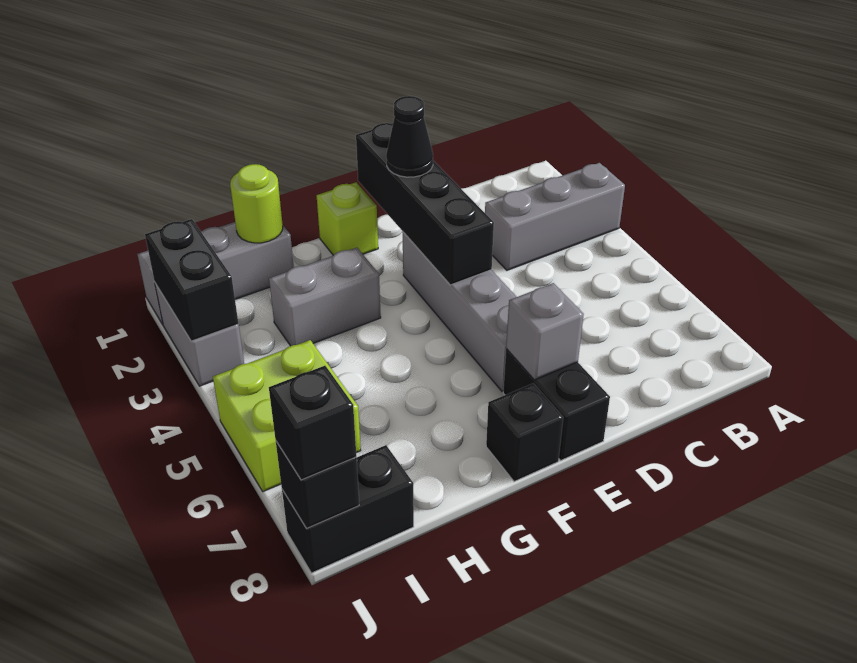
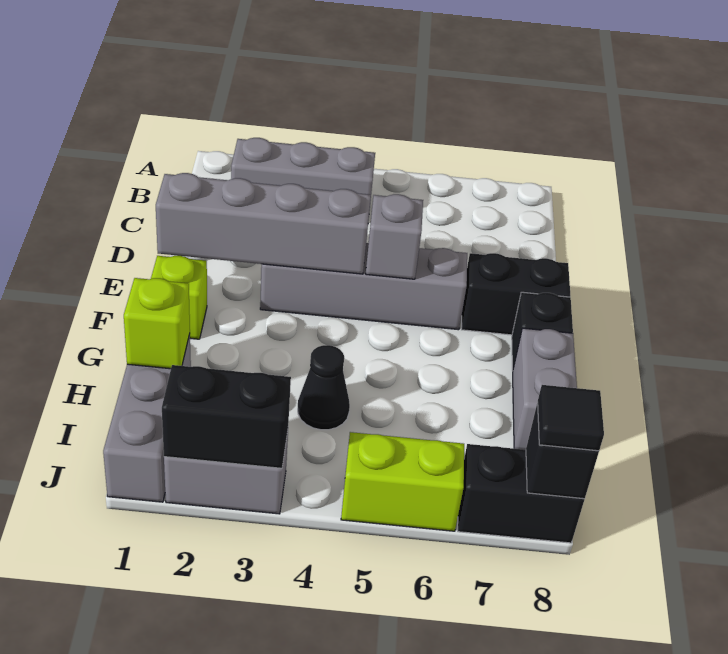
grey brick A3:C3 level 1 -> grey brick B2:B4 level 1
black brick E1:E4 level 2 -> grey brick E1:E4 level 2
black cone E2 level 3 -> black cone H4 level 1
grey brick E7 level 2 -> grey brick E5 level 2
grey brick G3:H3 level 1 -> grey brick G8:H8 level 1
lime round brick H1 level 2 -> lime brick H1 level 2
lime brick I5:J6 level 1 -> lime brick J5:J6 level 1
black brick I8:J8 level 1 -> black brick J7:J8 level 1
black brick J8 level 3 -> black tile J8 level 3

